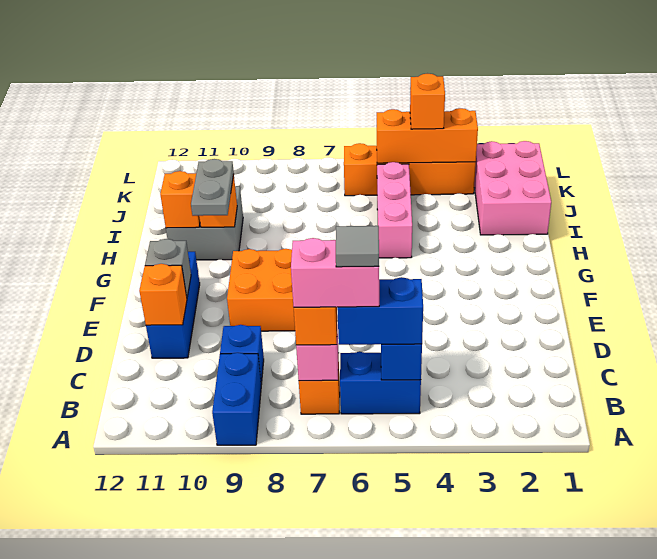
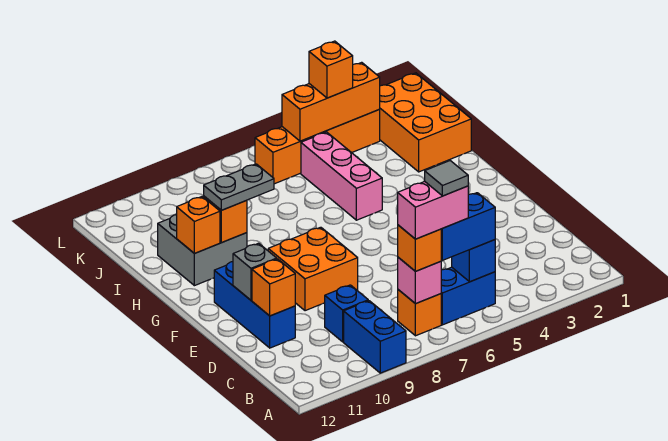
grey plate G10:H10 level 3 -> grey plate H9:H10 level 3
pink brick I1:K2 level 1 -> orange brick I1:K2 level 1

